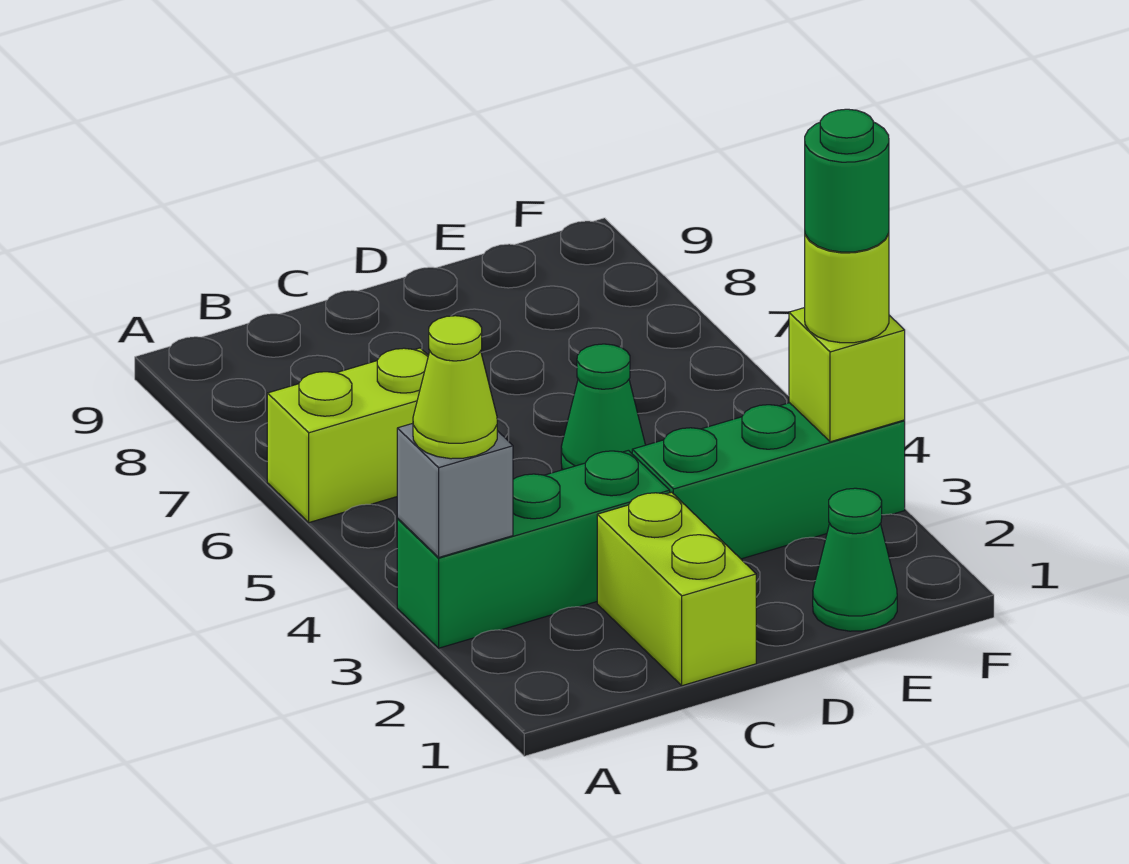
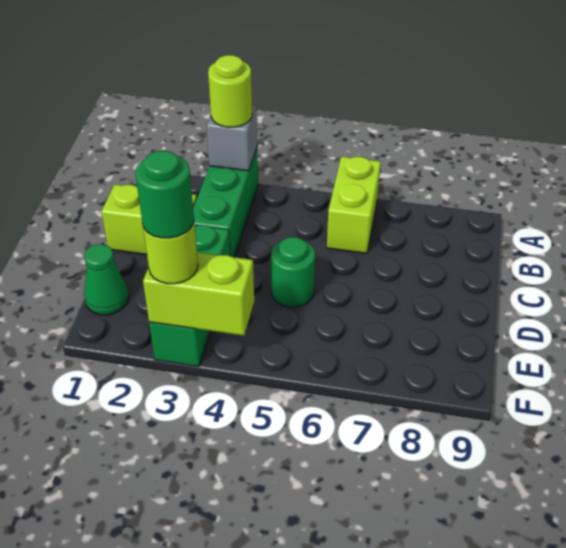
lime cone A3 level 3 -> lime round brick A3 level 3
green cone D5 level 1 -> green round brick D5 level 1
lime brick F3 level 2 -> lime brick F3:F4 level 2

